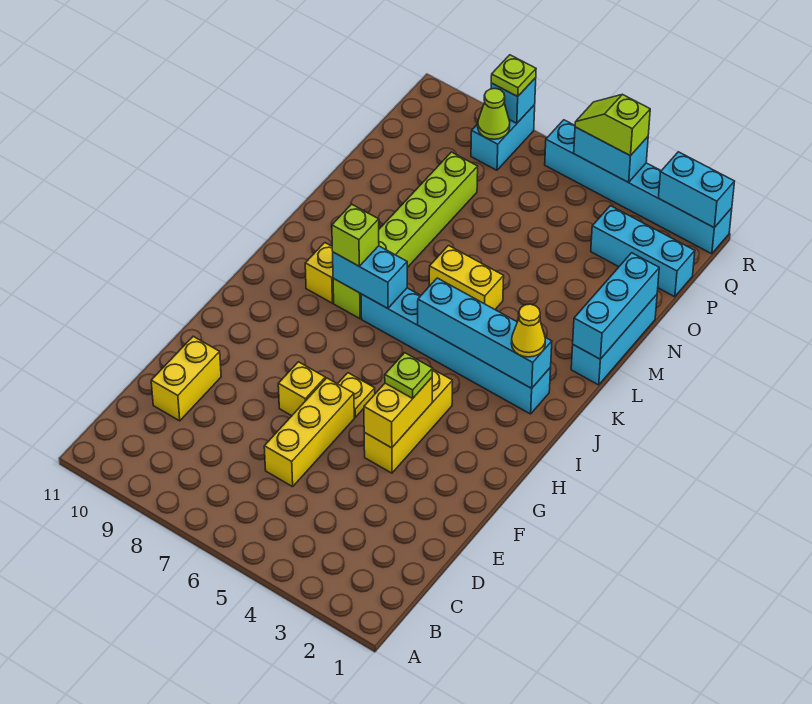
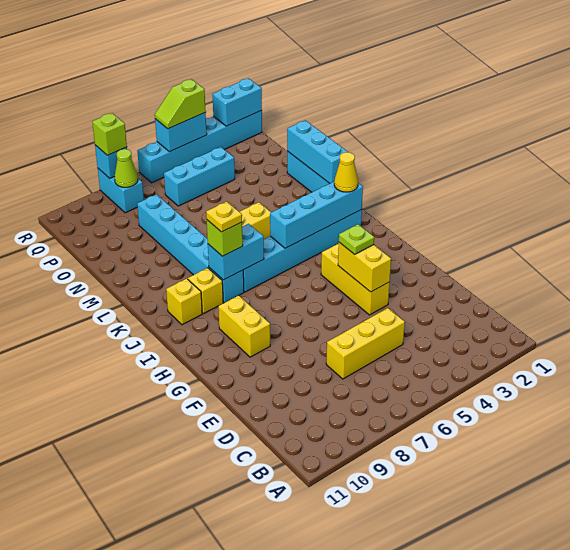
yellow brick D6:F6 level 1 -> yellow brick D5:D7 level 1
yellow brick D10:E10 level 1 -> yellow brick G9:H9 level 1
yellow brick F7 level 1 -> yellow brick J10 level 1
yellow plate G6 level 1 -> yellow plate J8 level 4
lime brick J8:O8 level 1 -> cyan brick J8:O8 level 1
cyan brick P1:P3 level 1 -> cyan brick P4:P6 level 1
lime plate R8 level 3 -> lime brick R8 level 3

